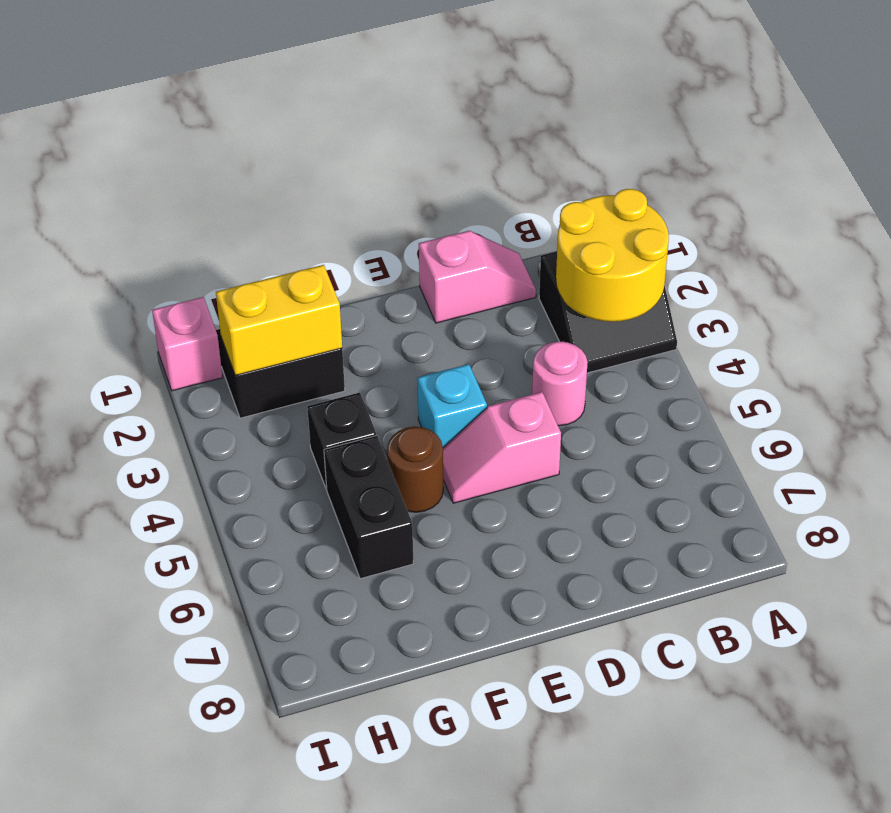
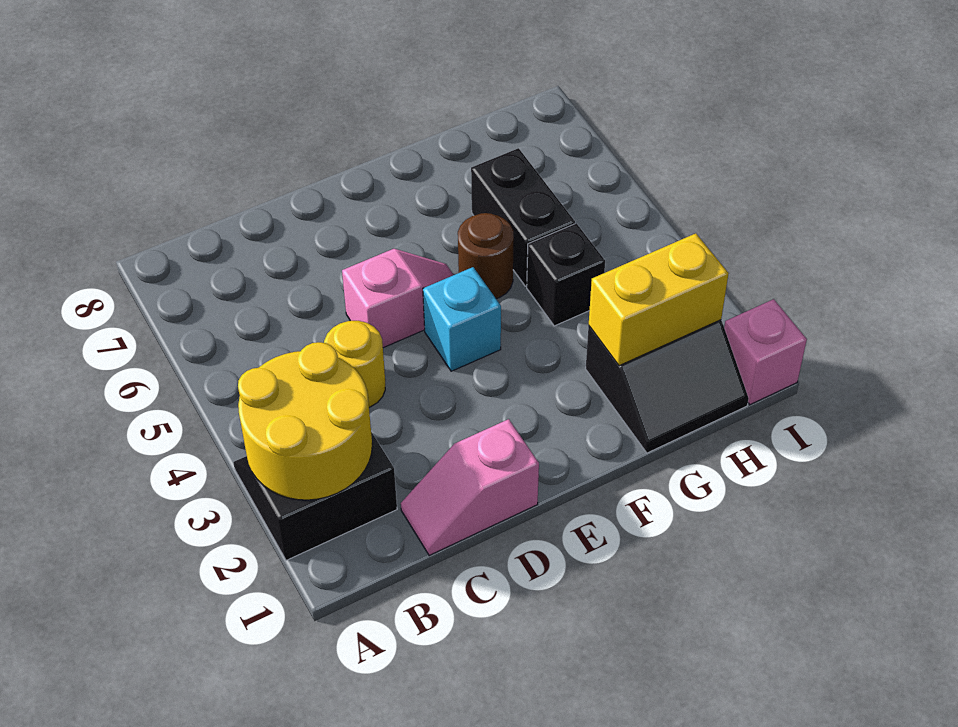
pink round brick C4 level 1 -> yellow round brick C4 level 1

